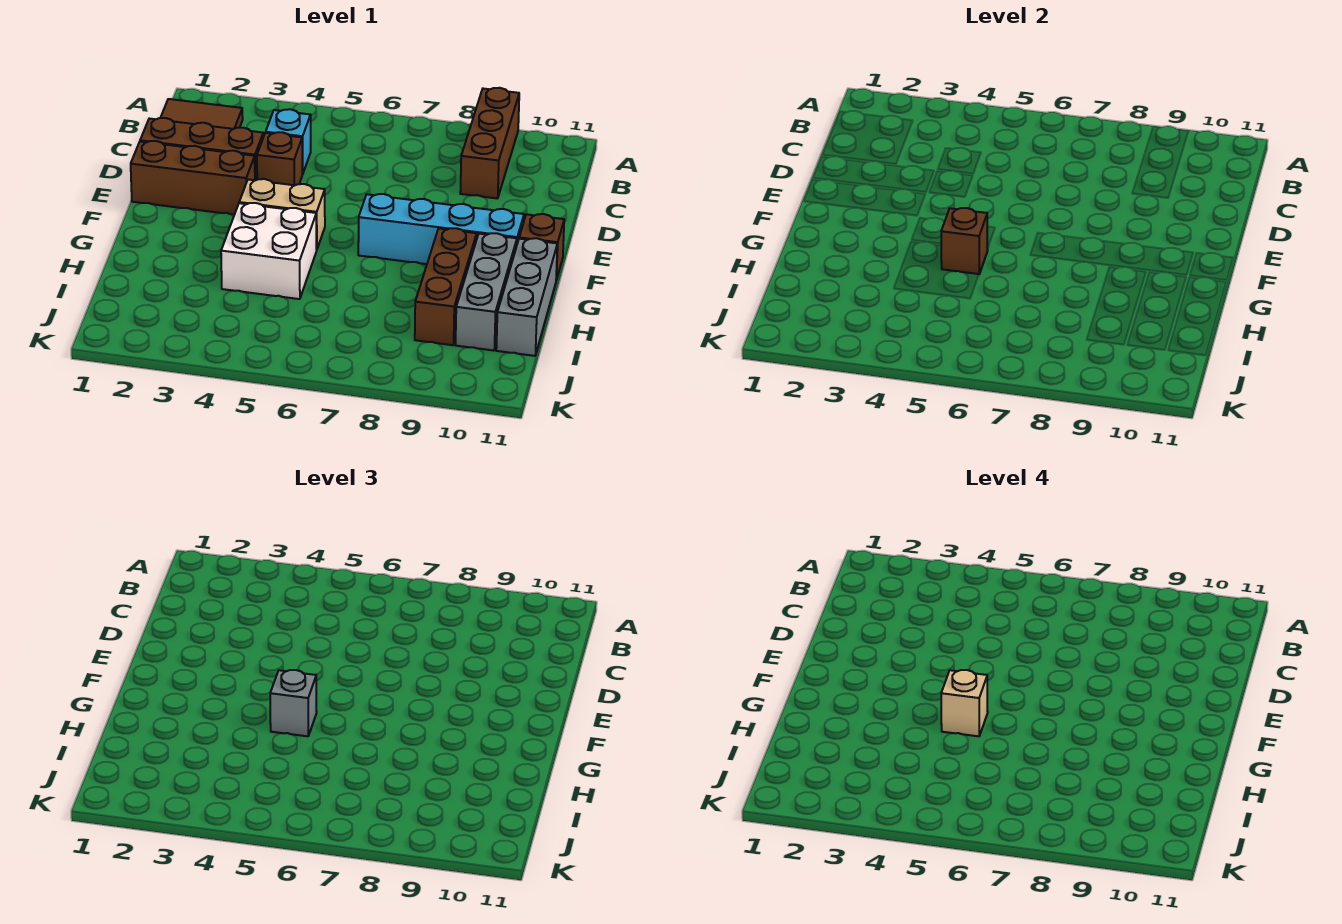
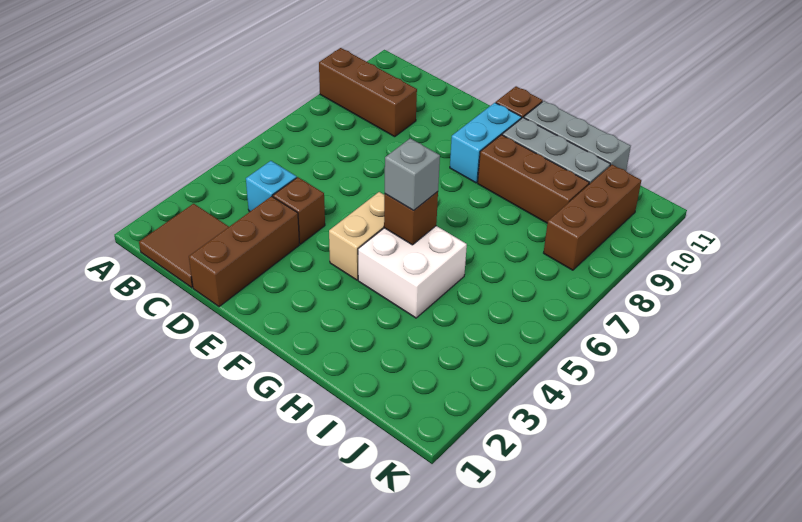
brown brick E1:E3 level 1 -> brown brick J8:J10 level 1
cyan brick F7:F10 level 1 -> cyan brick F9:F10 level 1
tan brick G5 level 4 -> none

